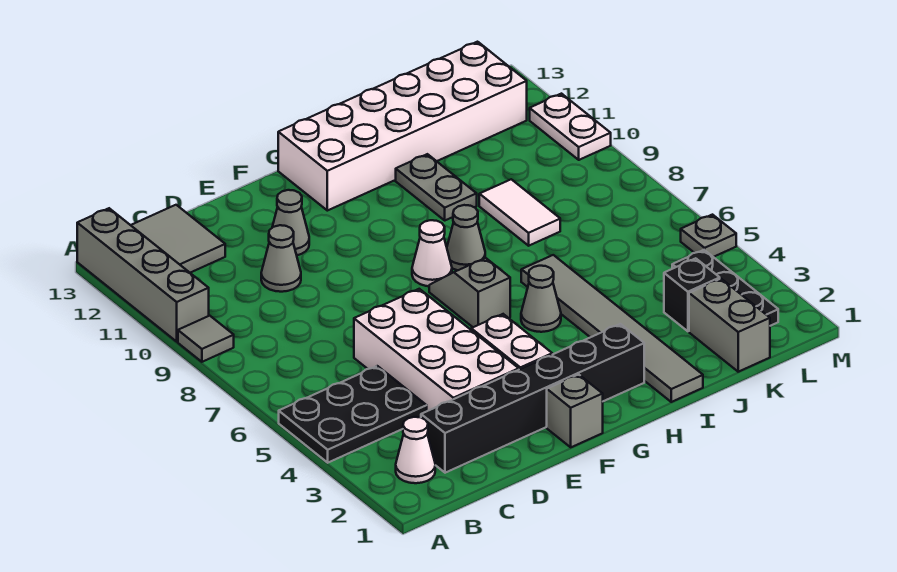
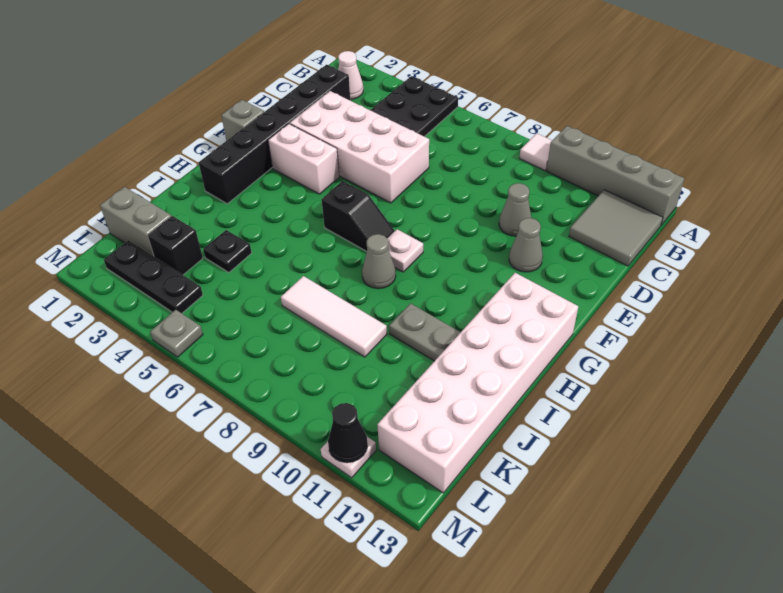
grey tile A9 level 1 -> white tile A9 level 1
grey slope G6:G7 level 1 top 6 -> black slope G6:G7 level 1 top 6
white cone G8 level 1 -> white plate G8 level 1
grey cone H5 level 1 -> none
grey tile I1:I6 level 1 -> none
none -> black plate J4 level 1
white tile J8:J9 level 1 -> white tile J7:J9 level 1
white plate M10:M11 level 1 -> white plate M11 level 1
none -> black cone M11 level 2

